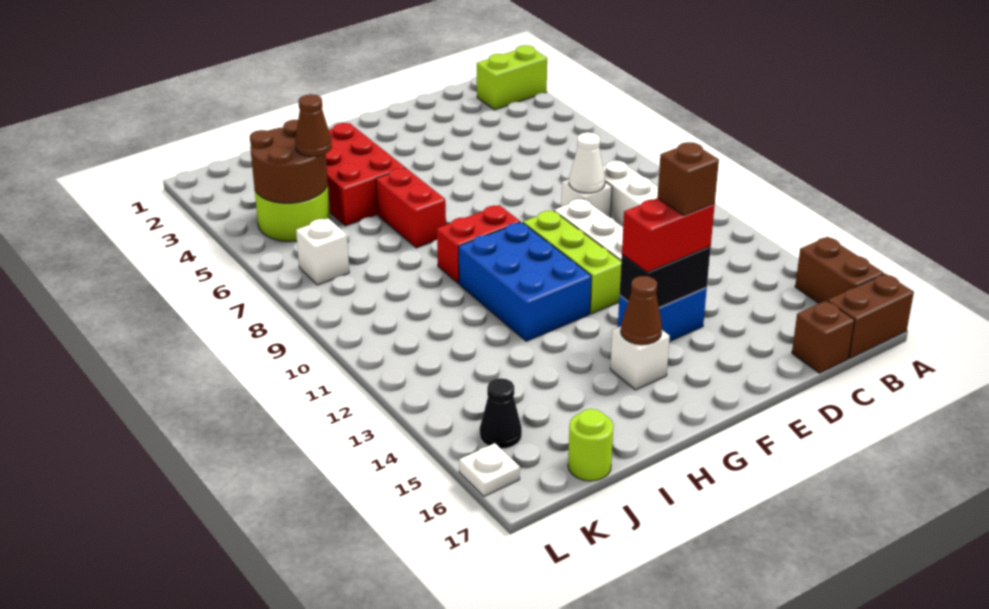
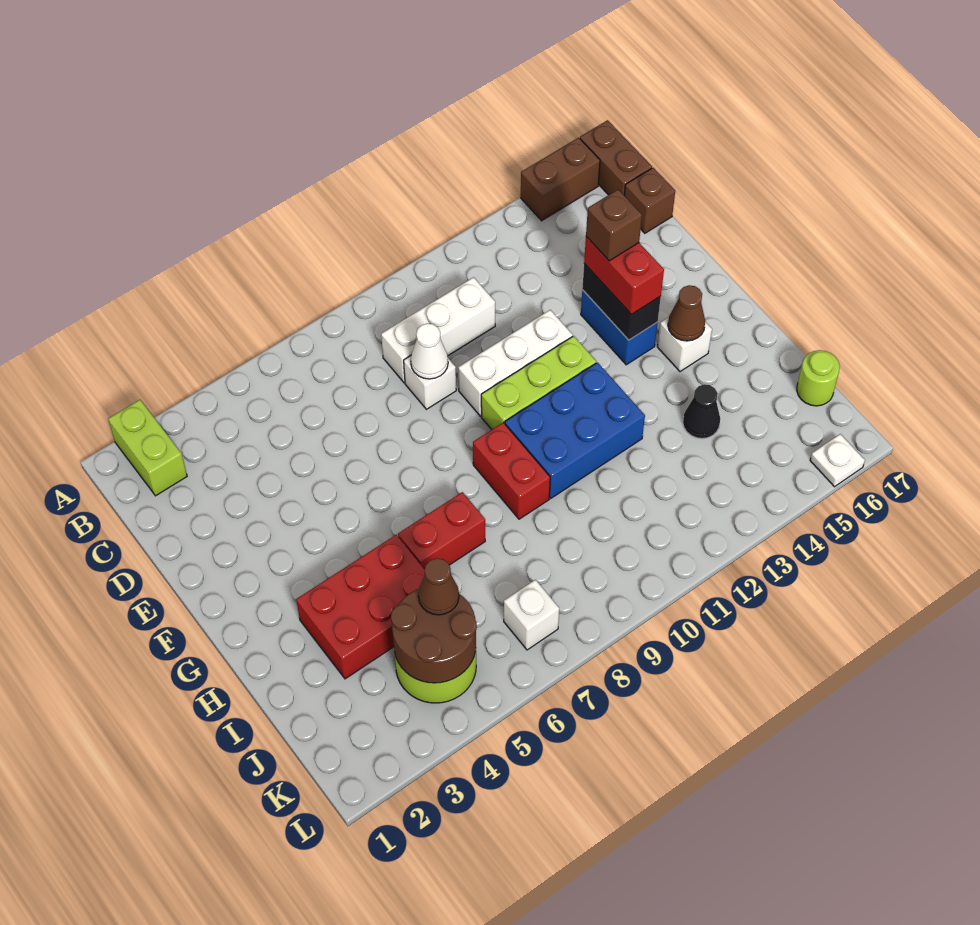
black cone K15 level 1 -> black cone I14 level 1

